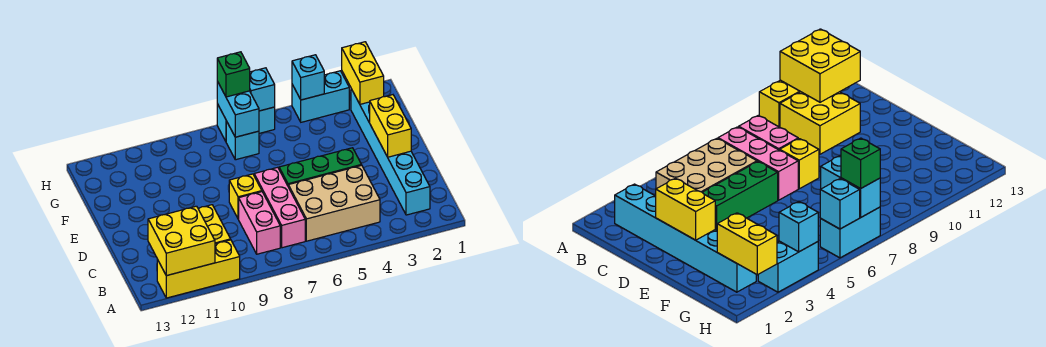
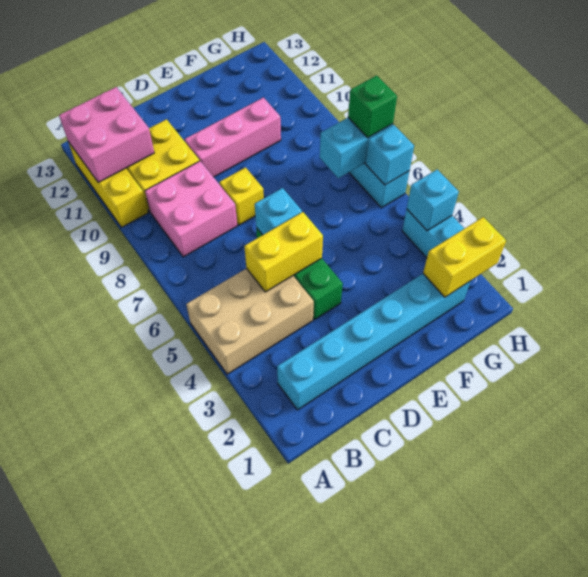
yellow brick A11:B12 level 2 -> pink brick A11:B12 level 2
tan brick B4:C6 level 1 -> tan brick A4:C5 level 1
pink brick B7:D7 level 1 -> pink brick D10:F10 level 1
pink brick B8:C8 level 1 -> pink brick B8:C9 level 1
yellow brick D2:E2 level 2 -> yellow brick C5:D5 level 2
cyan brick G7 level 1 -> cyan brick D6 level 2

